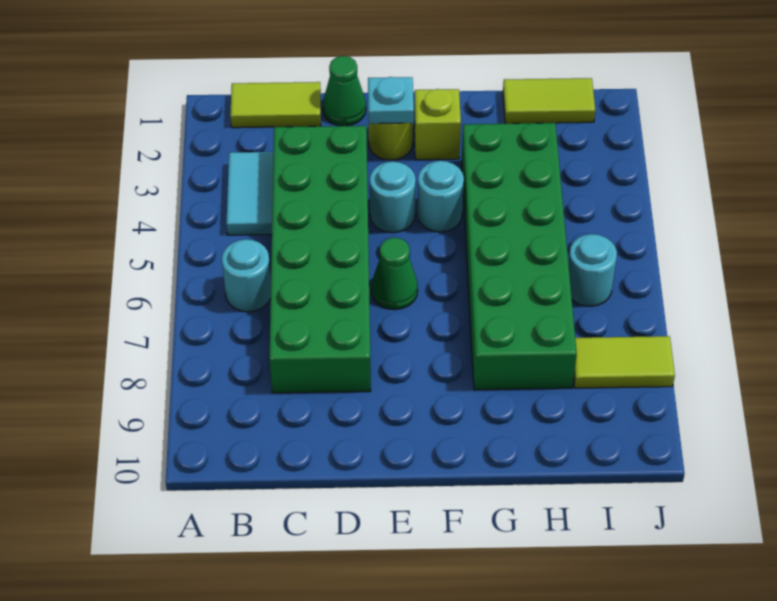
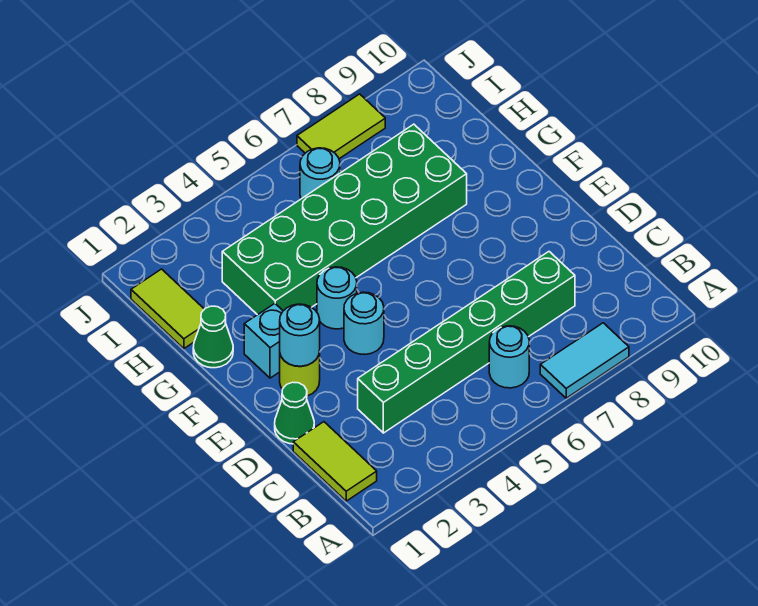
cyan tile B3:B4 level 1 -> cyan tile A7:A8 level 1
green brick C3:D8 level 1 -> green brick C3:C8 level 1
cyan plate E2 level 2 -> cyan round brick E2 level 2
green cone E6 level 1 -> green cone G1 level 1
lime brick F2 level 1 -> cyan brick F2 level 1
lime tile I8:J8 level 1 -> lime tile J7:J8 level 1

